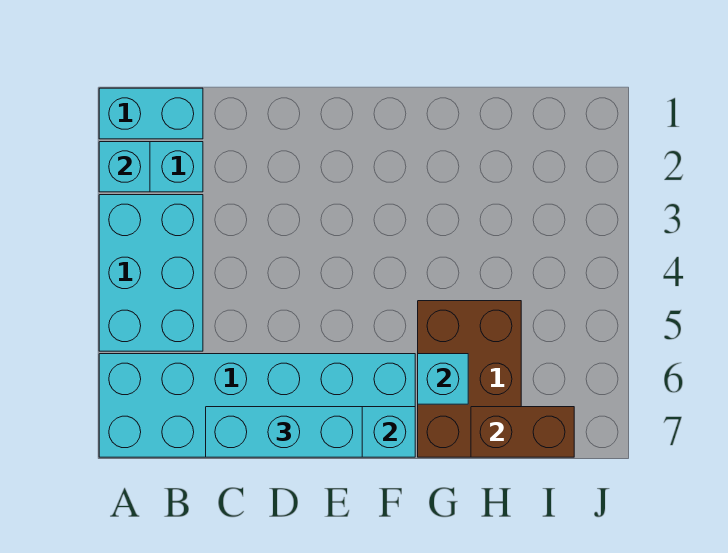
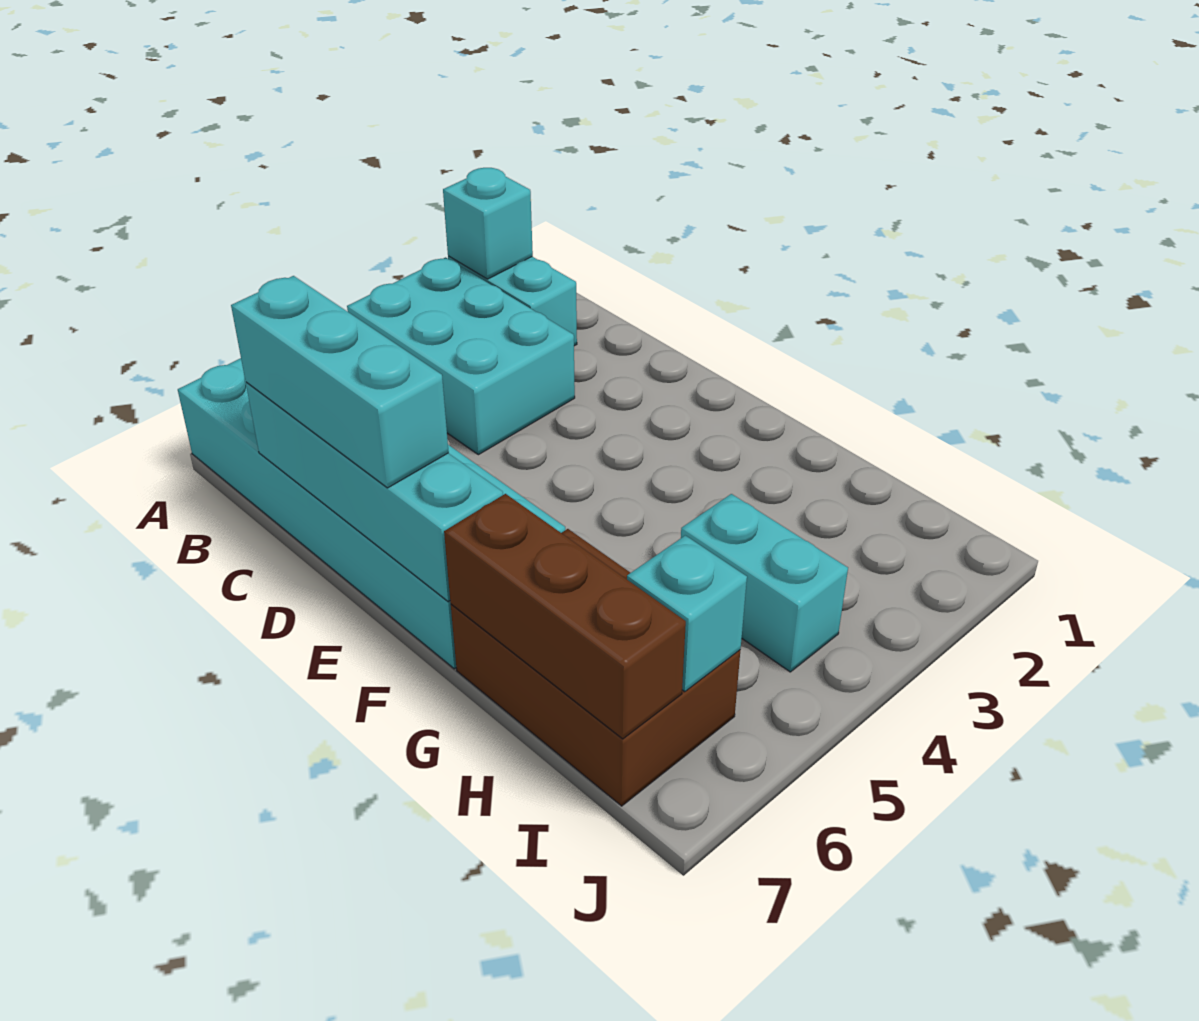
cyan brick A1:B1 level 1 -> cyan brick H4:I4 level 1
cyan brick A3:B5 level 1 -> cyan brick A3:C4 level 1
brown brick G5:H7 level 1 -> brown brick G6:I7 level 1
cyan brick G6 level 2 -> cyan brick I6 level 2
brown brick H7:I7 level 2 -> brown brick G7:I7 level 2

